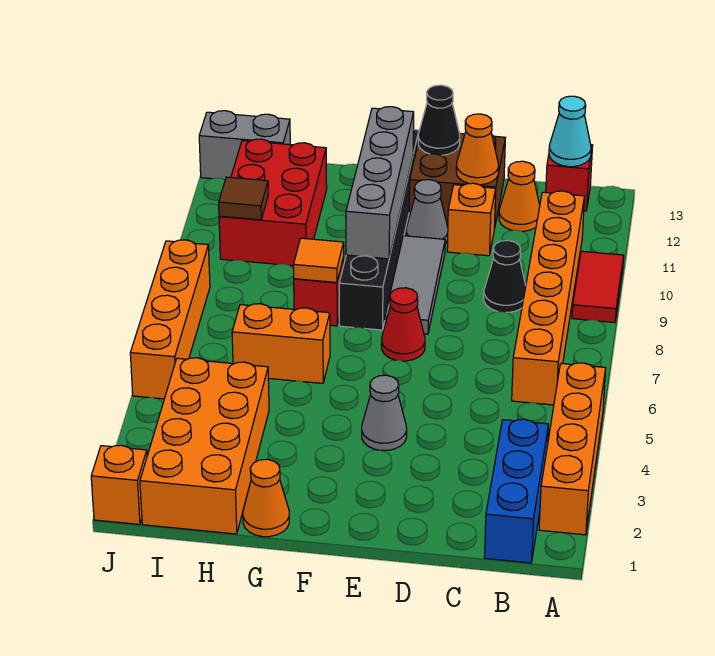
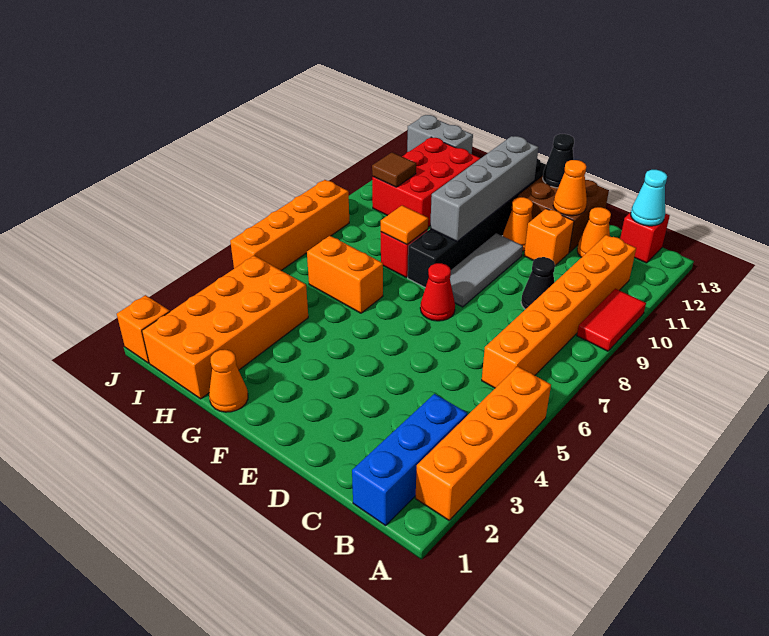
grey cone E4 level 1 -> none
grey cone E11 level 1 -> orange cone E11 level 1

